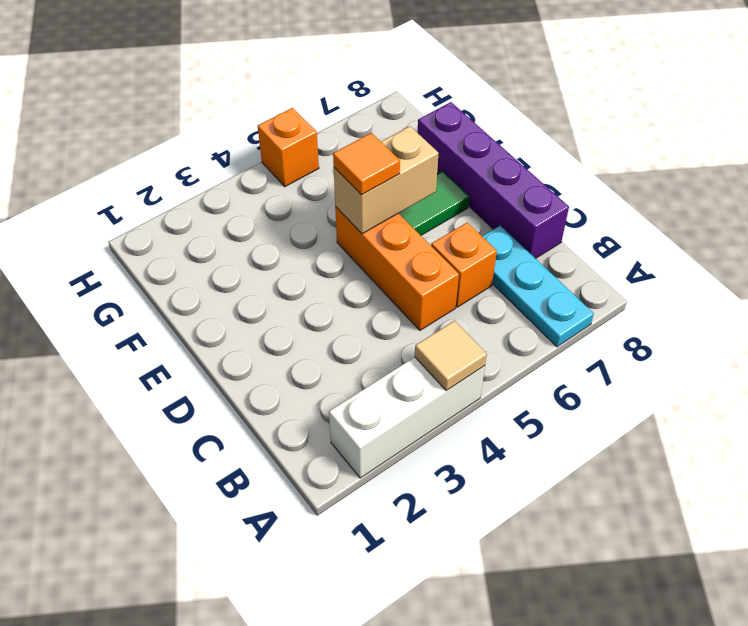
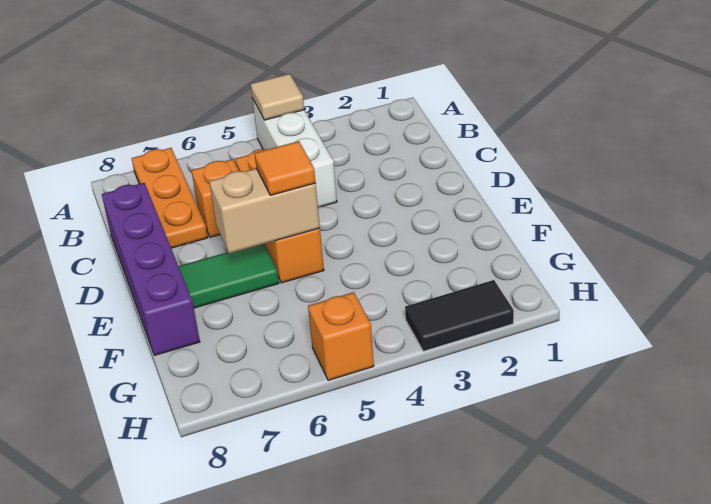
white brick A2:A4 level 1 -> white brick A4:C4 level 1
cyan plate A7:C7 level 1 -> orange plate A7:C7 level 1
none -> black tile H2:H3 level 1

